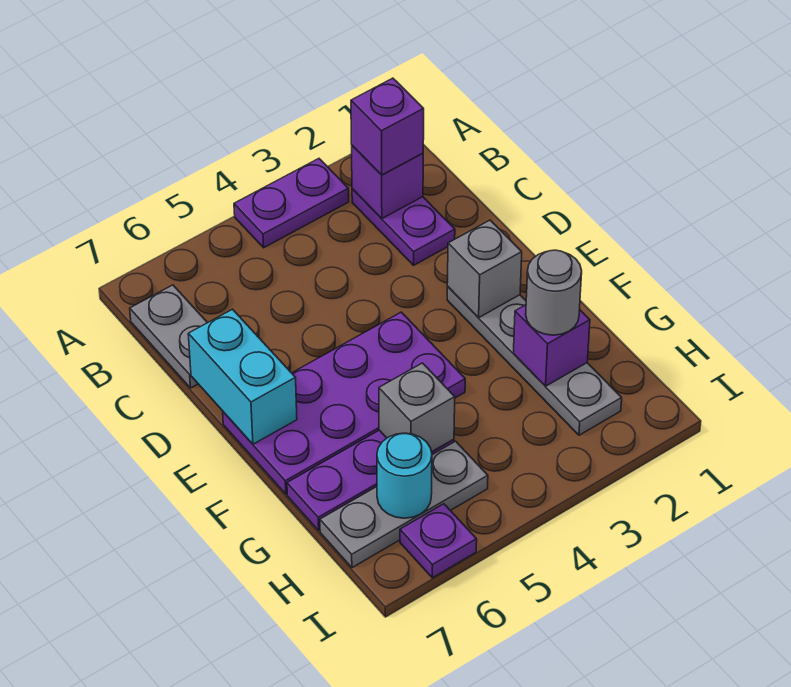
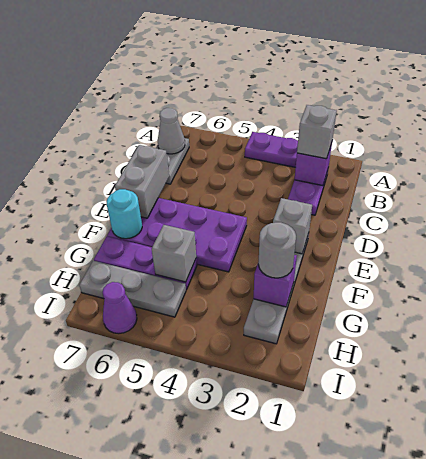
purple brick B2 level 3 -> grey brick B2 level 3
none -> grey cone B7 level 2
cyan brick D7:E7 level 2 -> grey brick D7:E7 level 2
cyan round brick H6 level 2 -> cyan round brick F7 level 2
purple plate I6 level 1 -> purple cone I6 level 1

